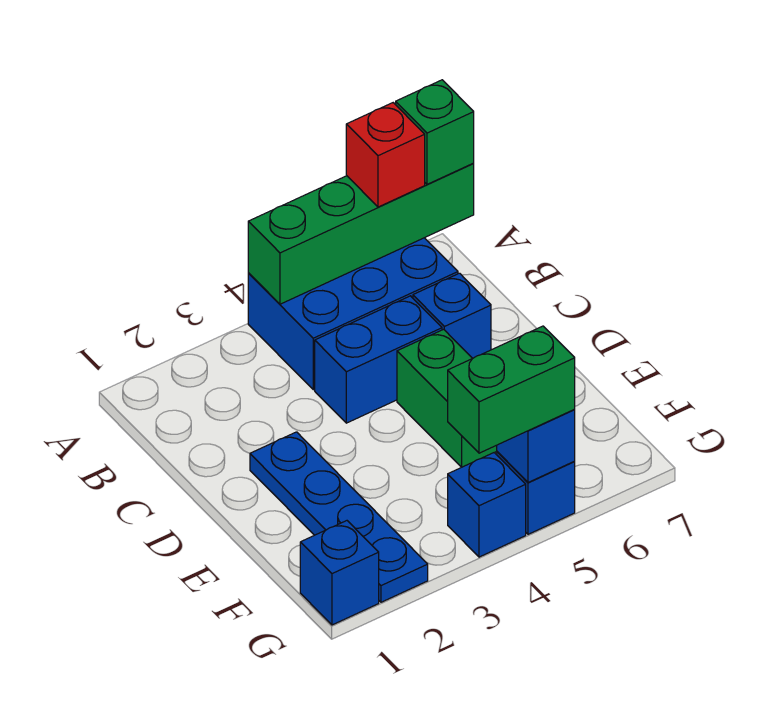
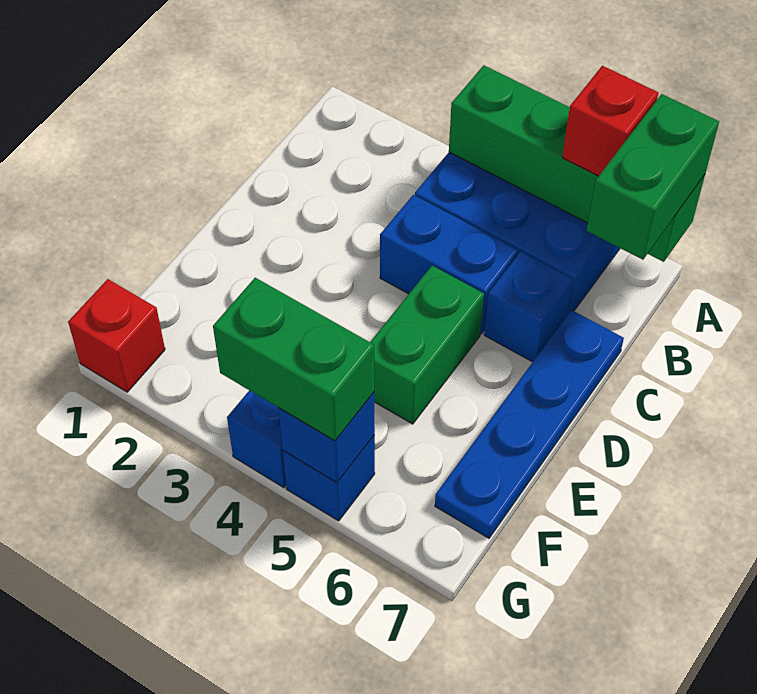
green brick A7 level 3 -> green brick A7:B7 level 3
blue plate D2:G2 level 1 -> blue plate C7:F7 level 1
blue brick G1 level 1 -> red brick G1 level 1

